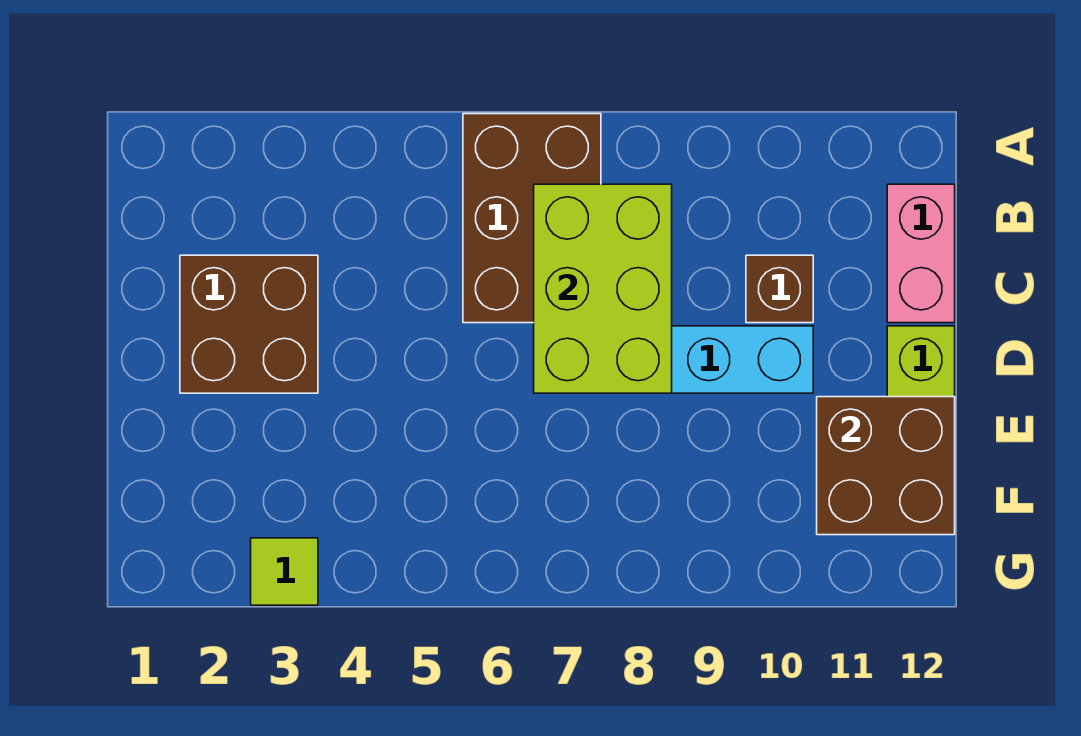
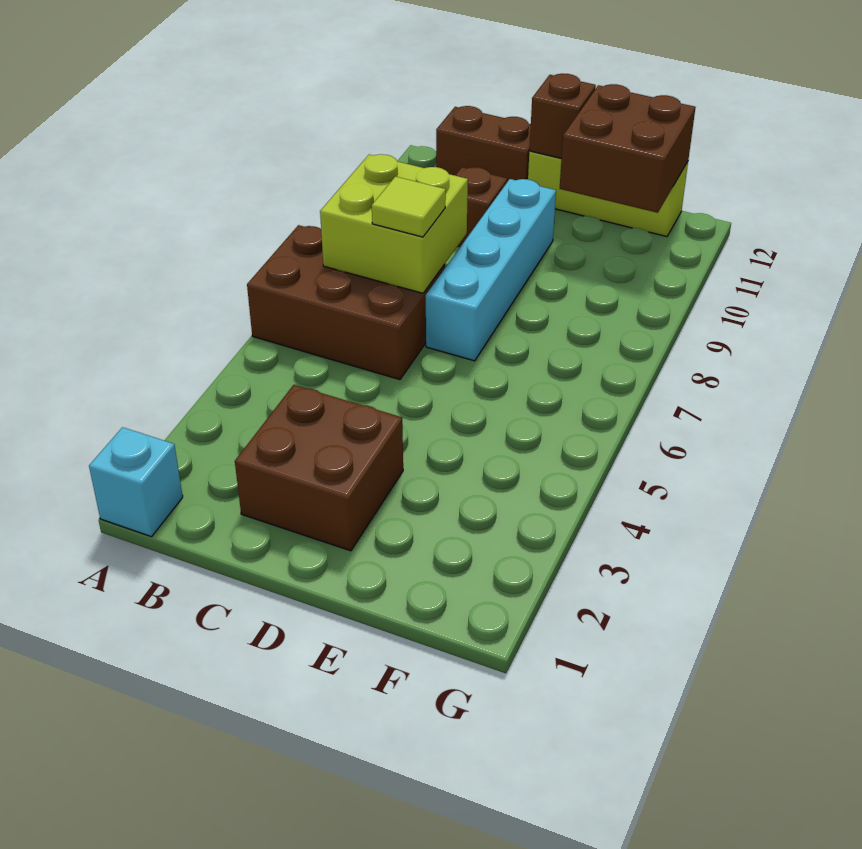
none -> cyan brick A1 level 1
lime brick B7:D8 level 2 -> lime brick B7:C8 level 2
pink brick B12:C12 level 1 -> brown brick B12:C12 level 1
none -> brown brick D12 level 2
lime tile G3 level 1 -> lime tile C7 level 3

